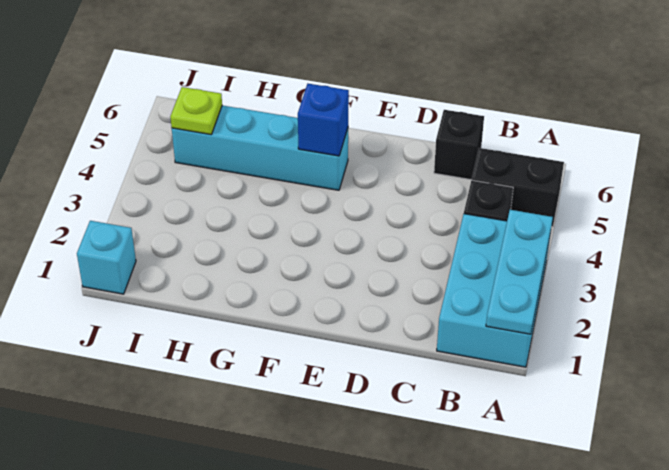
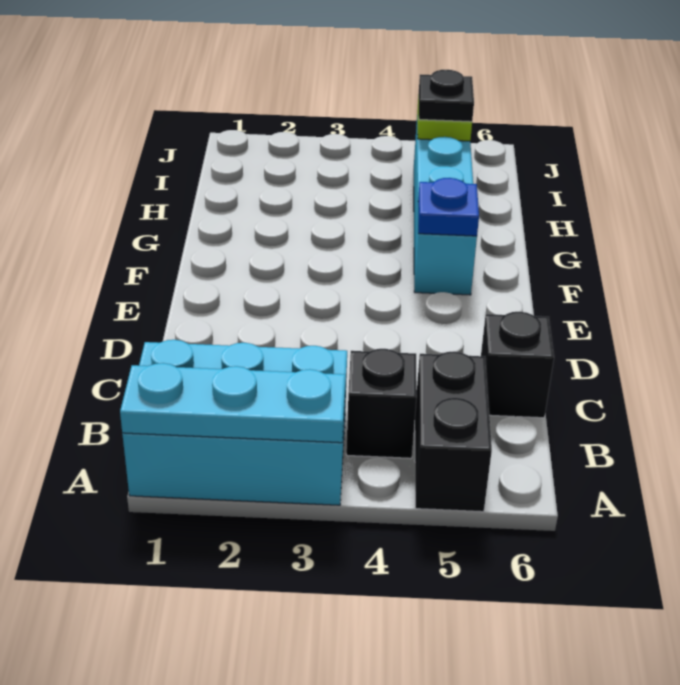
blue brick F5 level 2 -> blue plate F5 level 2
none -> black plate I5 level 3
cyan brick J1 level 1 -> none

